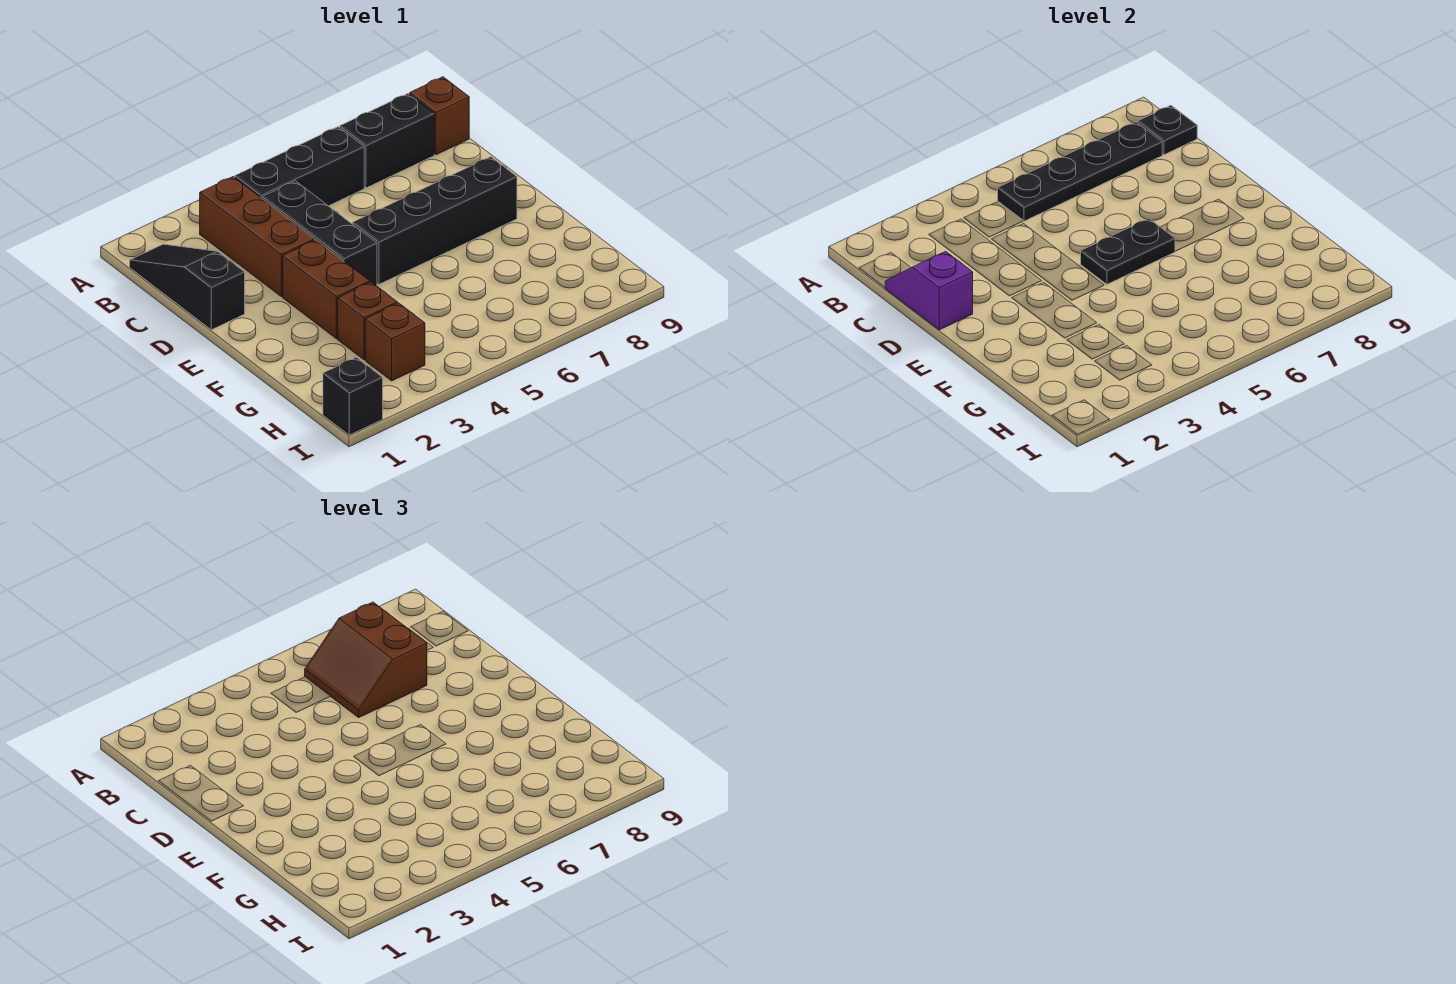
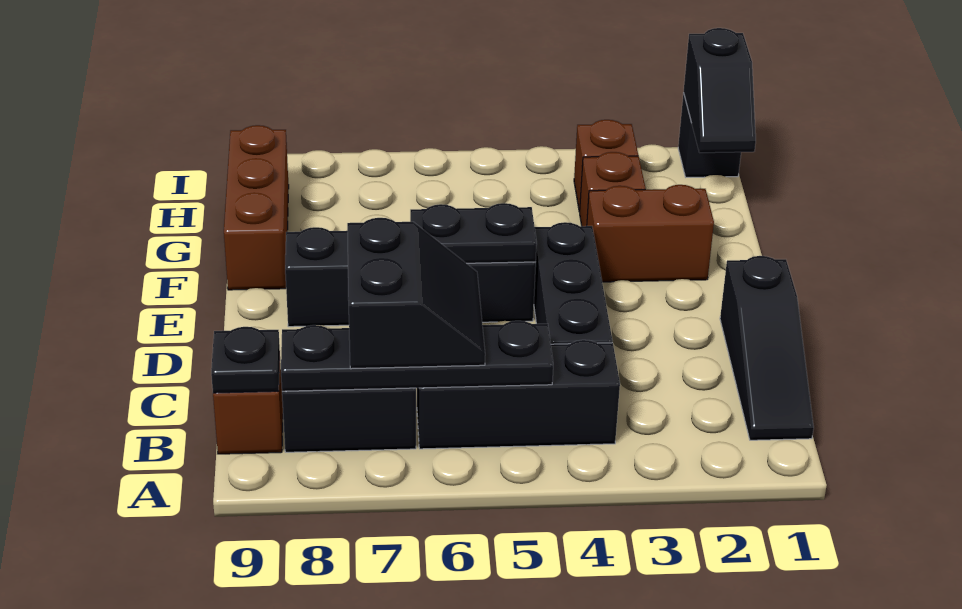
brown brick B3:D3 level 1 -> brown brick F9:H9 level 1
brown slope B6:C7 level 3 top 7 -> black slope B6:C7 level 3 top 7
purple slope C1:D1 level 2 top D -> none
brown brick E3:F3 level 1 -> brown brick F2:F3 level 1
none -> black slope H1:I1 level 2 top I

